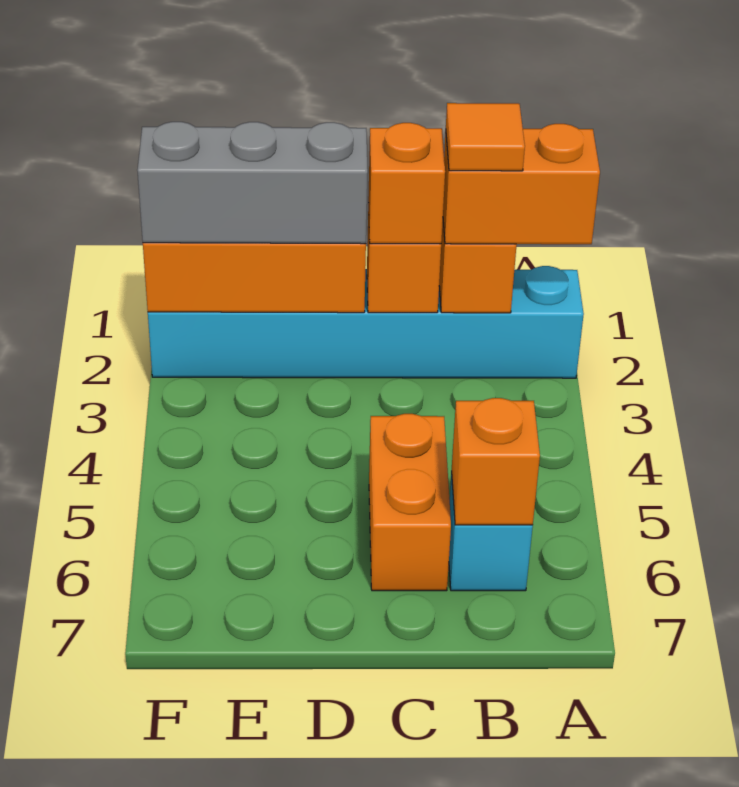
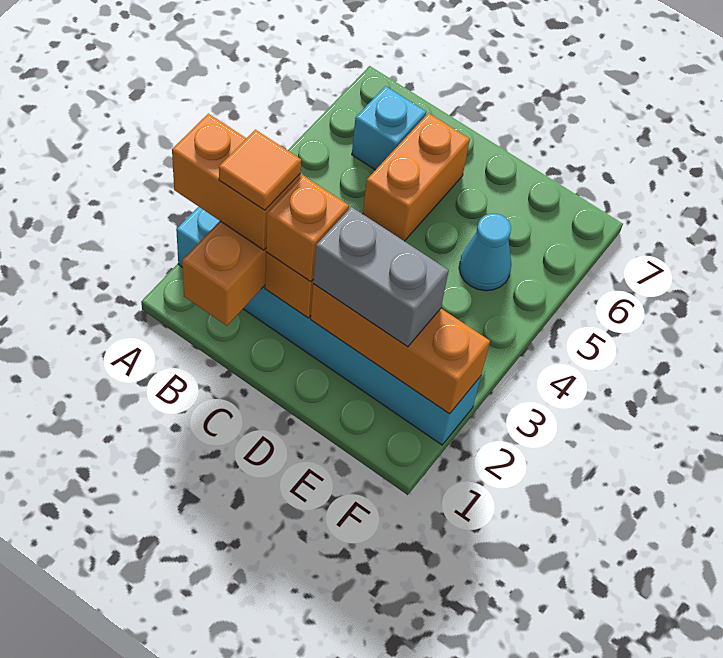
orange brick B6 level 2 -> none
grey brick D2:F2 level 3 -> grey brick D2:E2 level 3
none -> cyan cone E5 level 1

